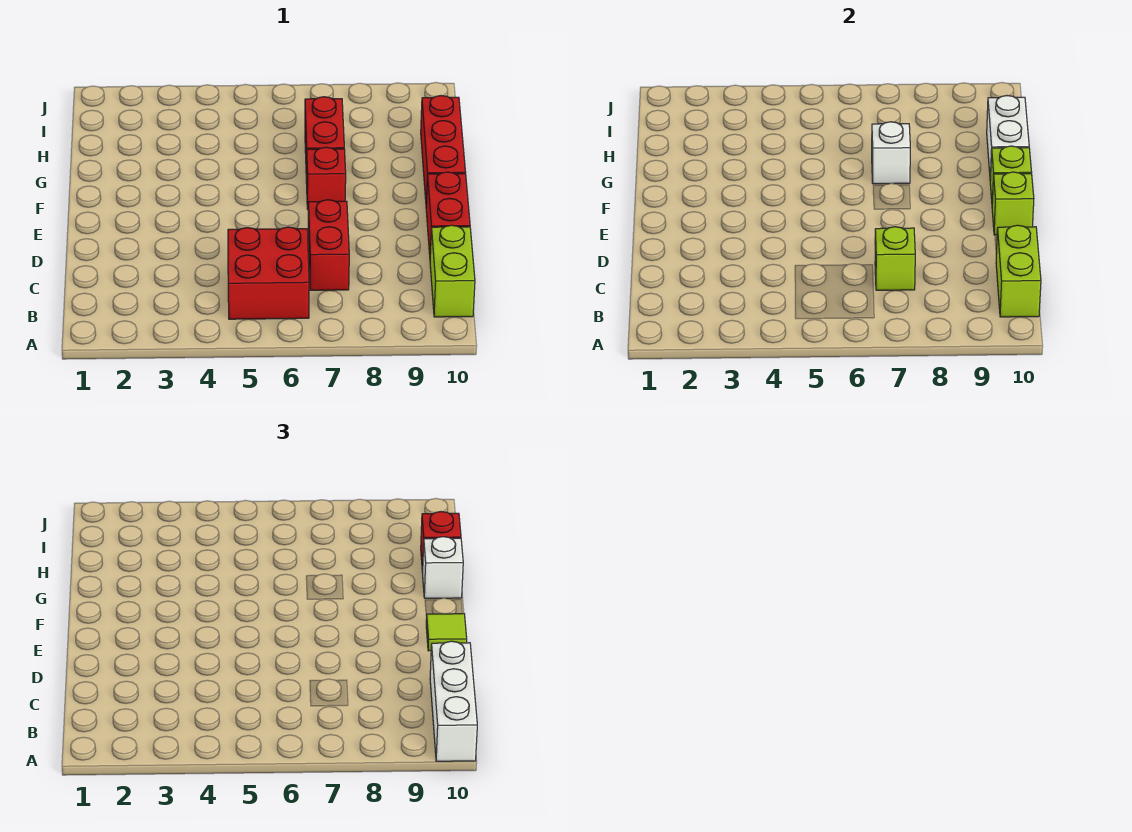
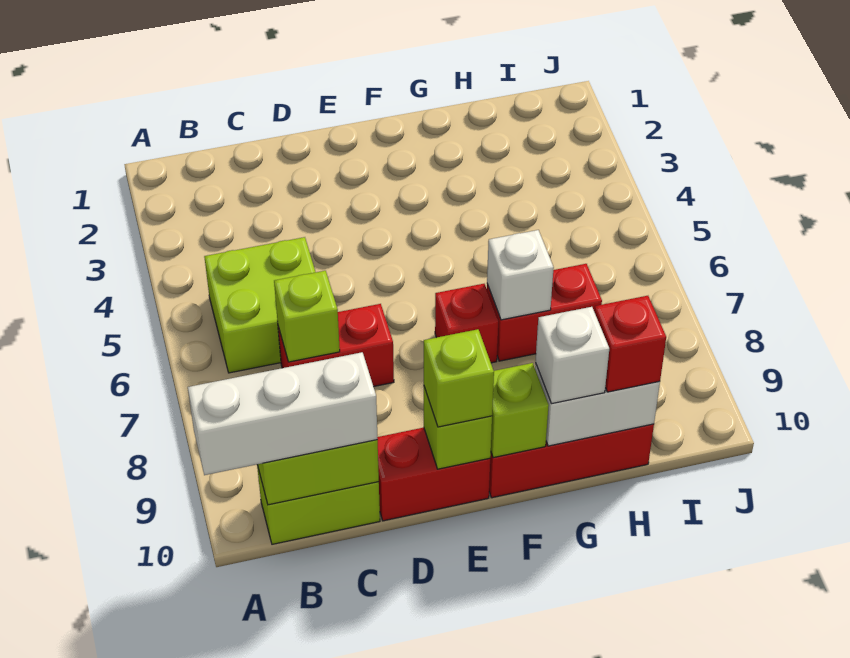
red brick B5:C6 level 1 -> lime brick B5:C6 level 1
lime tile E10 level 3 -> lime brick E10 level 3

